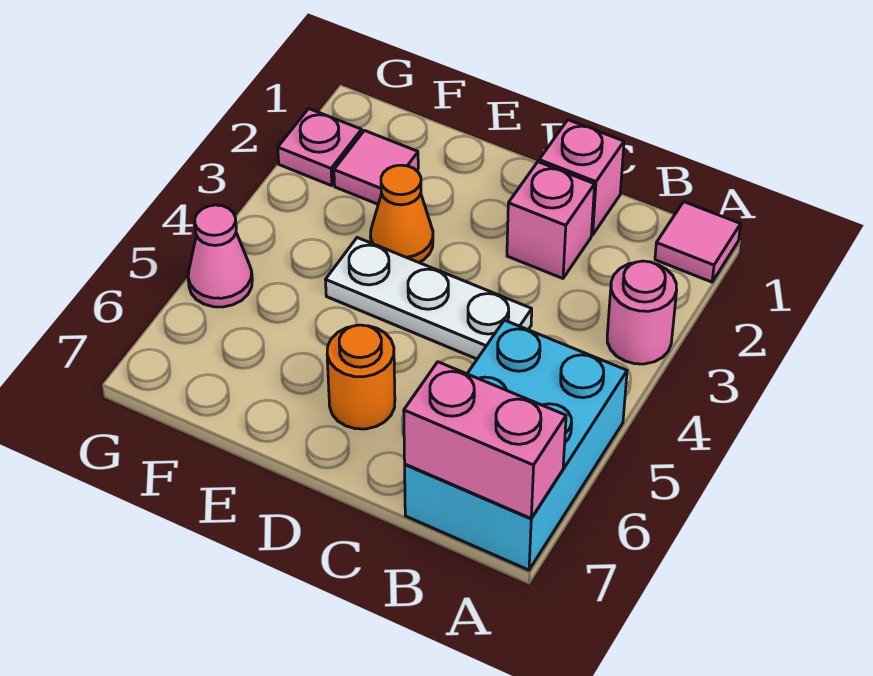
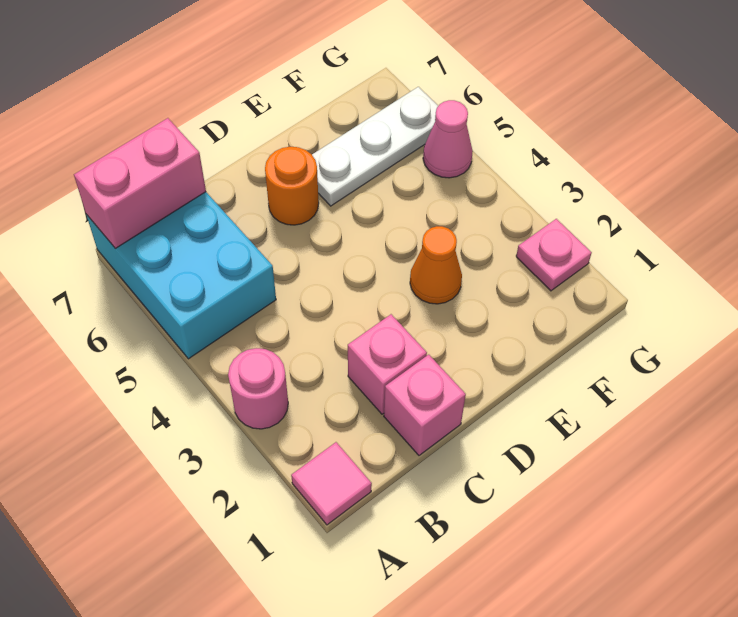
white plate C4:E4 level 1 -> white plate E6:G6 level 1
pink tile F2 level 1 -> none

